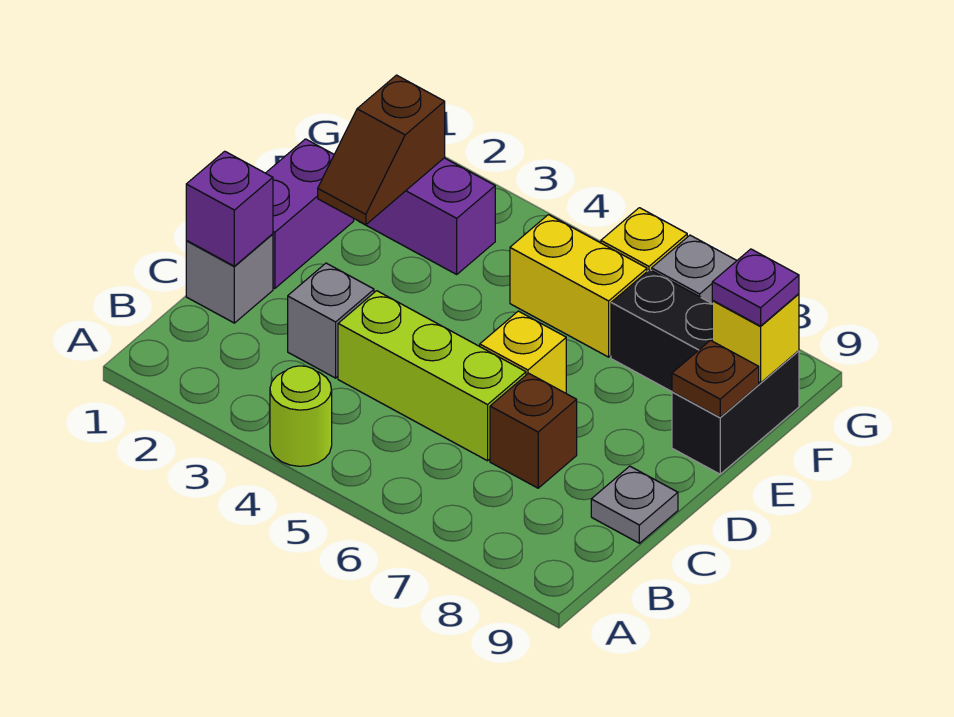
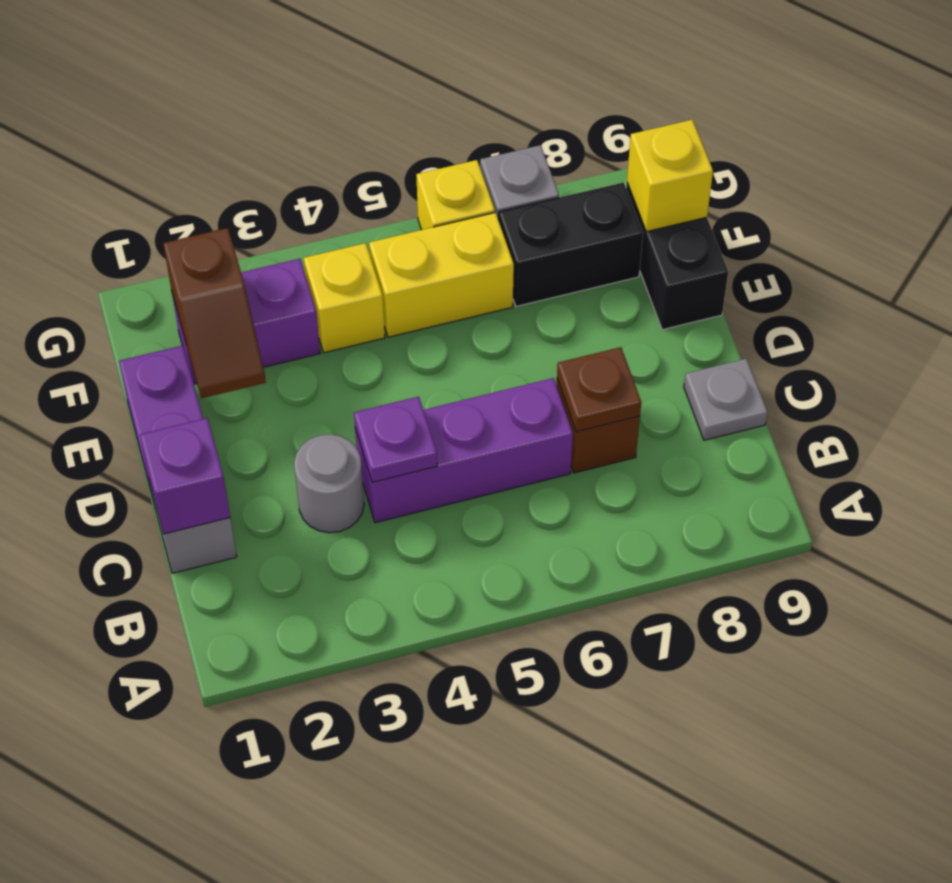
lime round brick A4 level 1 -> none
grey brick C3 level 1 -> grey round brick C3 level 1
lime brick C4:C6 level 1 -> purple brick C4:C6 level 1
yellow brick D6 level 1 -> yellow brick F4 level 1
brown plate E9 level 2 -> brown plate C7 level 2
purple plate F9 level 3 -> purple plate C4 level 2

